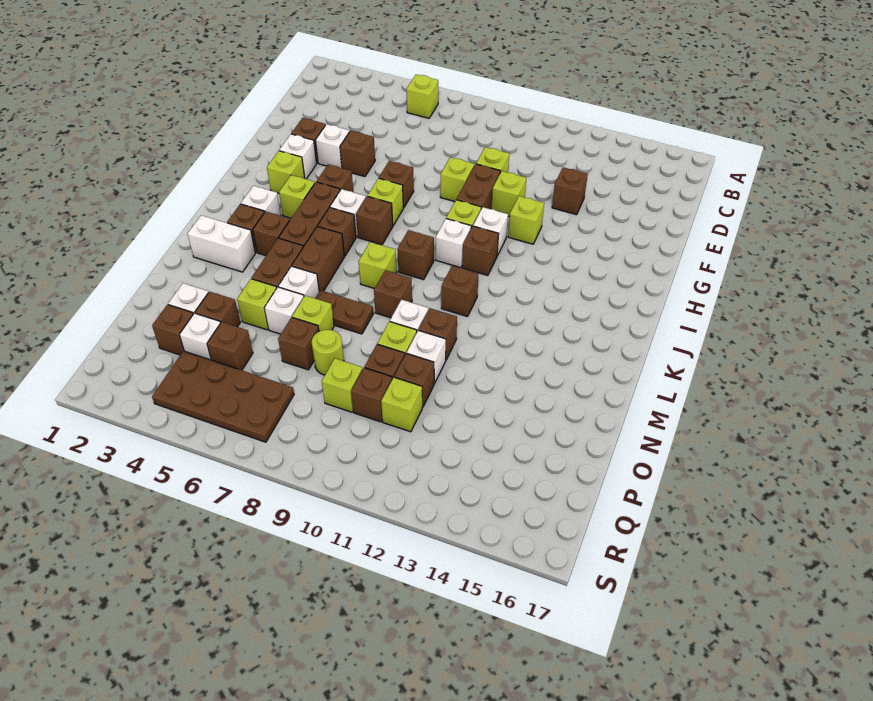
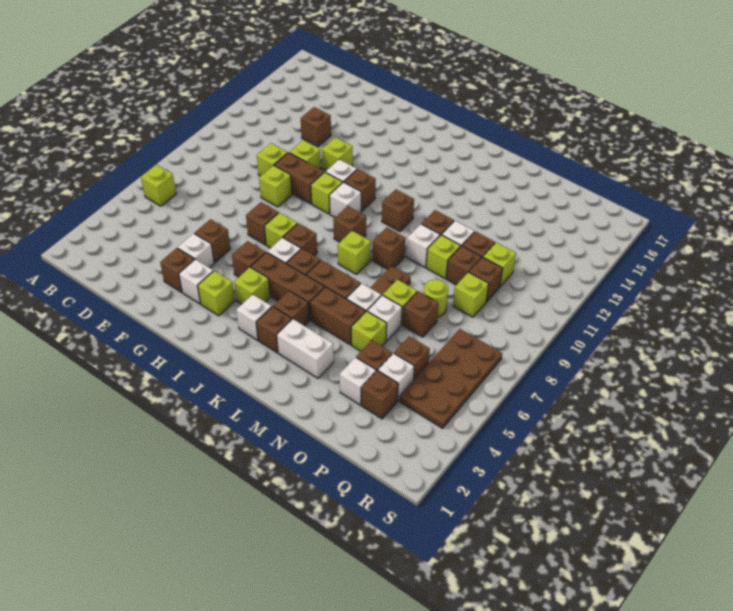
white brick L2:L3 level 1 -> white brick L3:M3 level 1

